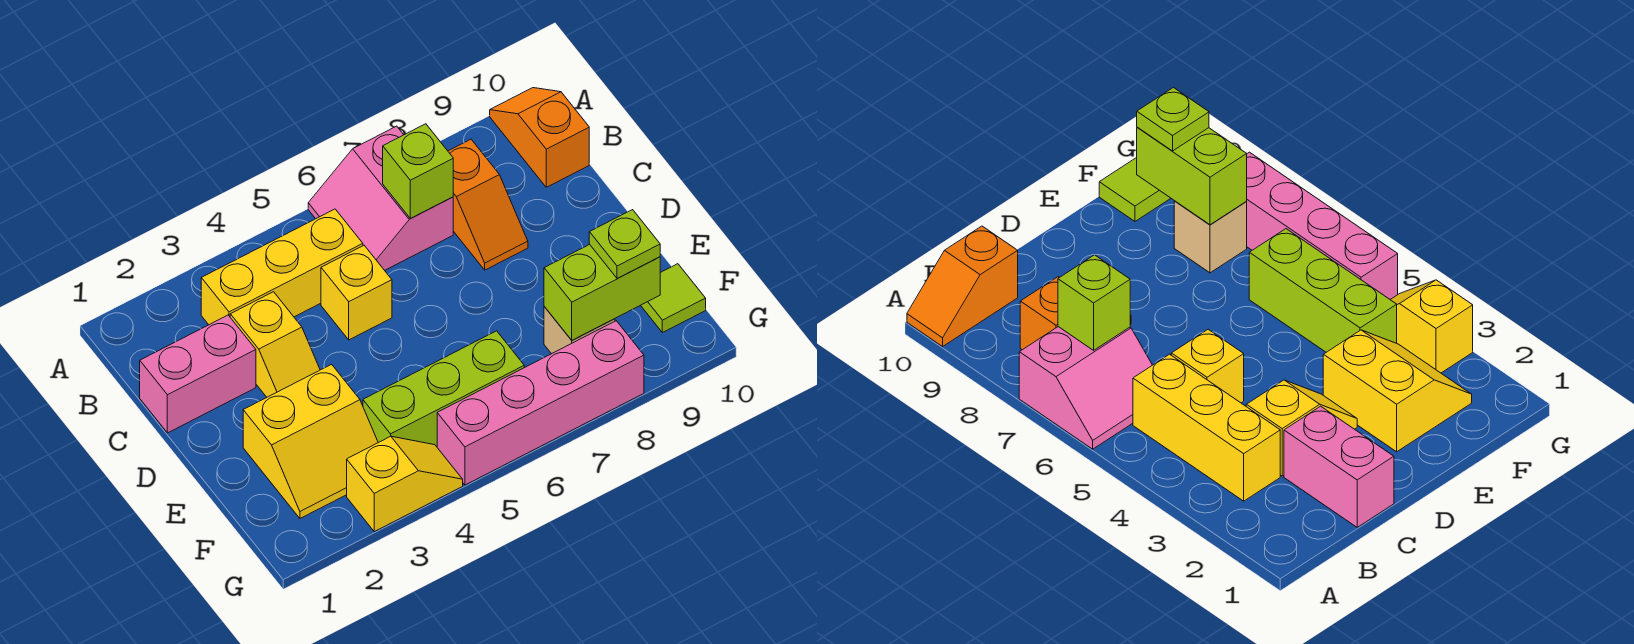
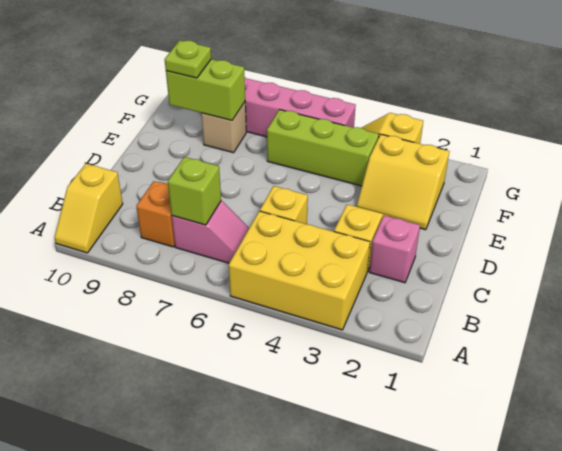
pink slope A6:B7 level 1 top 7 -> pink slope B6:B7 level 1 top 7
orange slope A10:B10 level 1 top B -> yellow slope A10:B10 level 1 top B
yellow brick B3:B5 level 1 -> yellow brick A3:B5 level 1
pink brick C1:C2 level 1 -> pink brick C2 level 1
yellow slope E2:F3 level 1 top E -> yellow slope E2:F3 level 1 top F
lime tile F10 level 1 -> none

